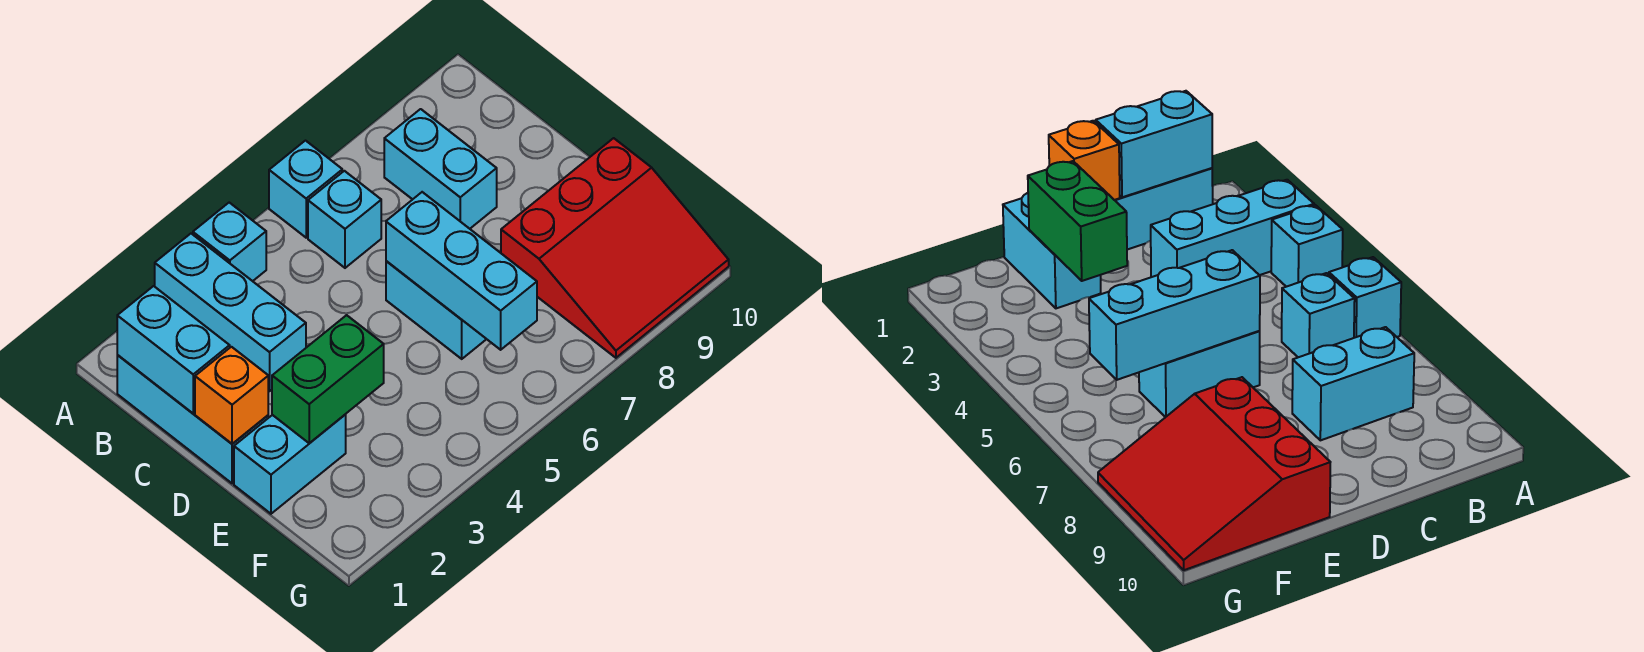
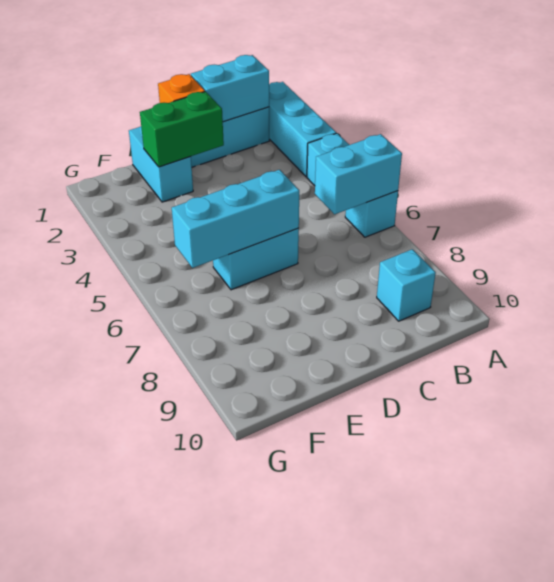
cyan brick A3:C3 level 1 -> cyan brick A1:A3 level 1
cyan brick B6 level 1 -> cyan brick B9 level 1
cyan brick B8:C8 level 1 -> cyan brick A6:B6 level 2
green brick E2:E3 level 2 -> green brick D2:E2 level 2
red slope E8:G10 level 1 top E -> none

